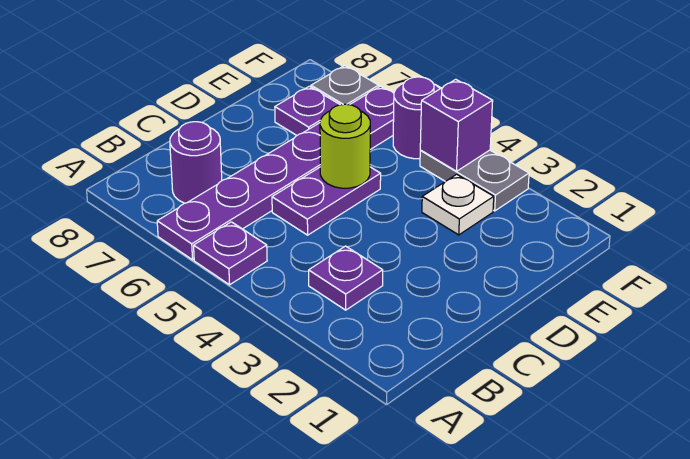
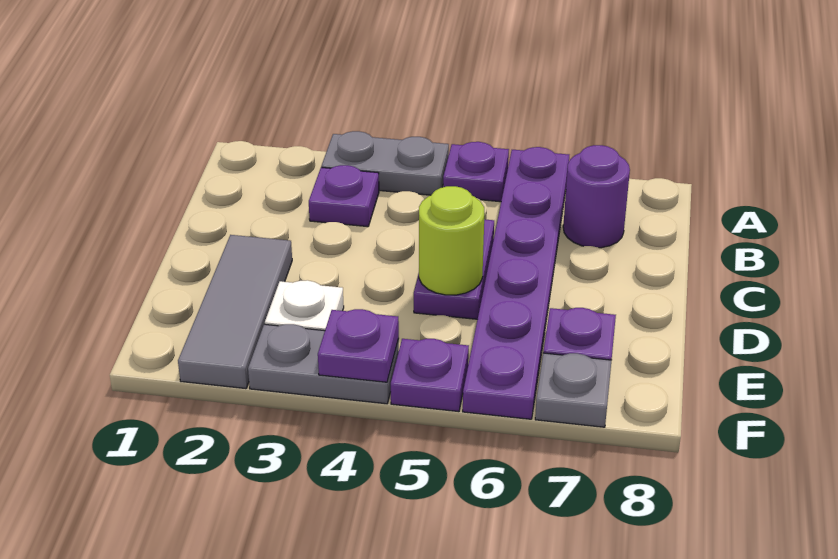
none -> grey plate A3:A4 level 1
none -> grey tile D2:F2 level 1
purple brick F4 level 2 -> purple plate F4 level 2
purple round brick F5 level 1 -> purple plate F5 level 1

